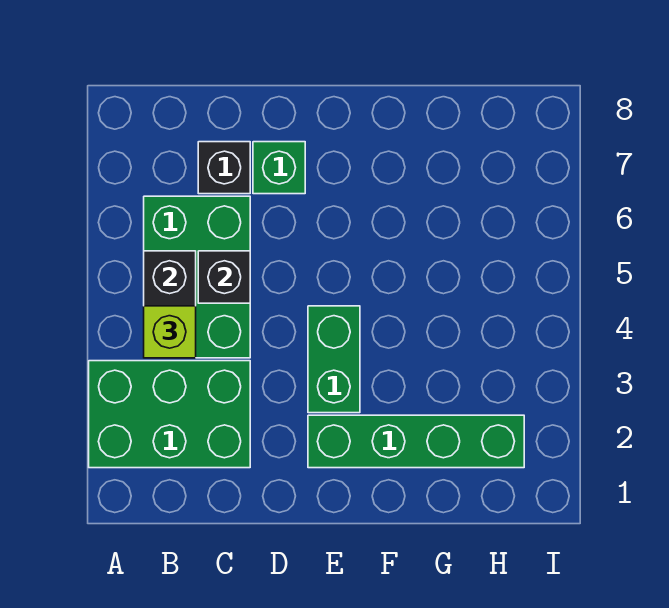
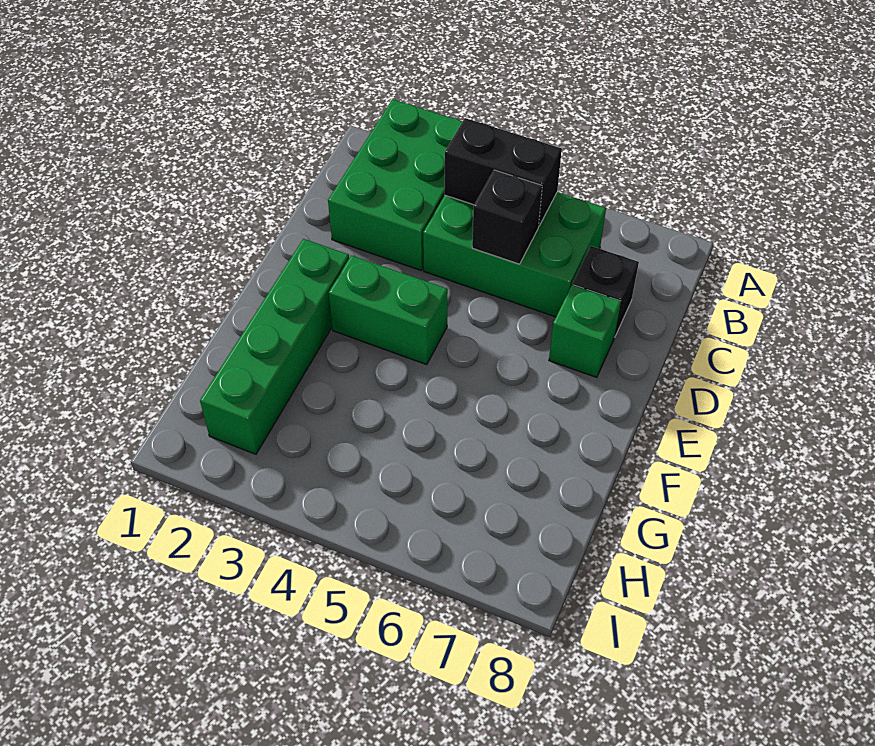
lime brick B4 level 3 -> none

